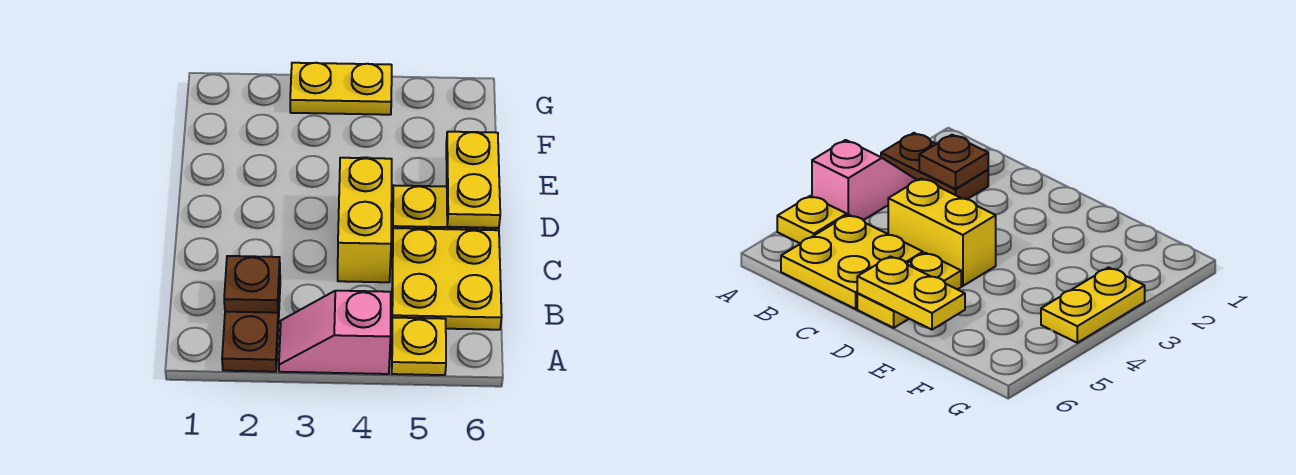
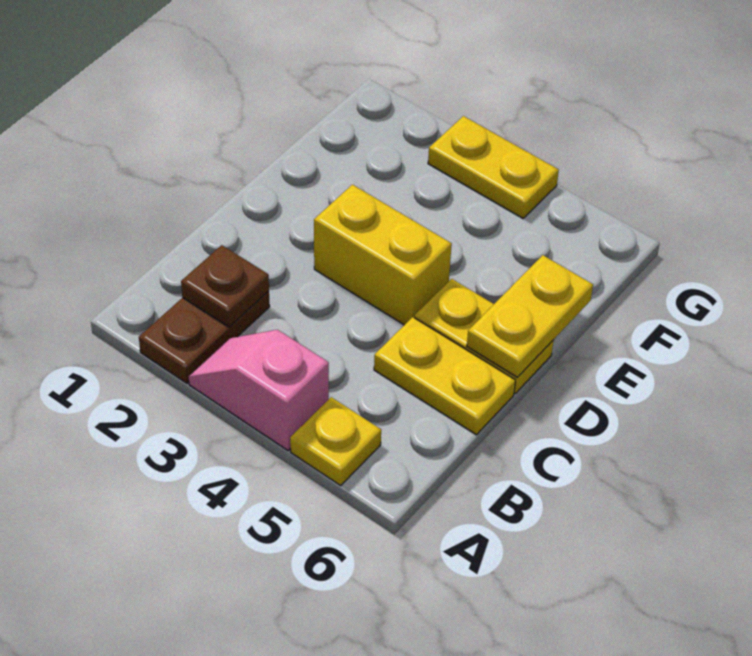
yellow plate B5:C6 level 1 -> yellow plate C5:C6 level 1
yellow brick C4:D4 level 1 -> yellow brick D3:D4 level 1

